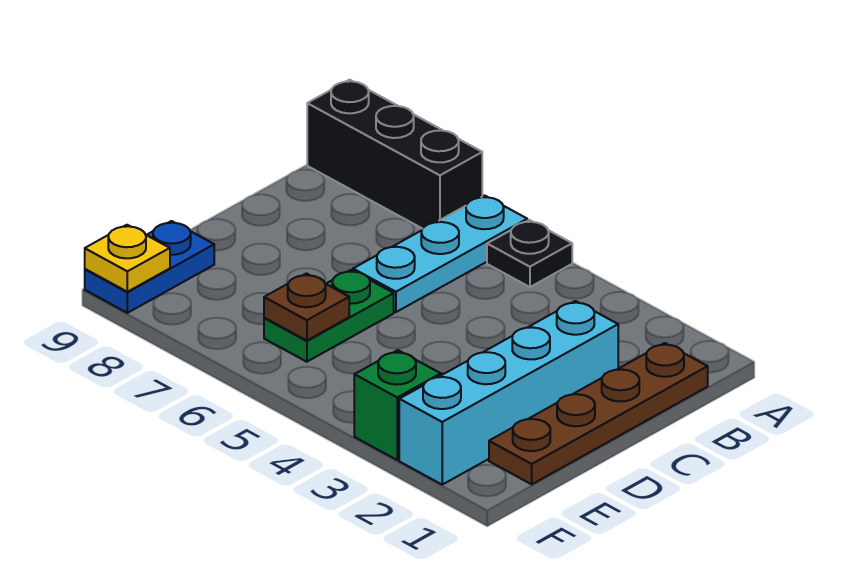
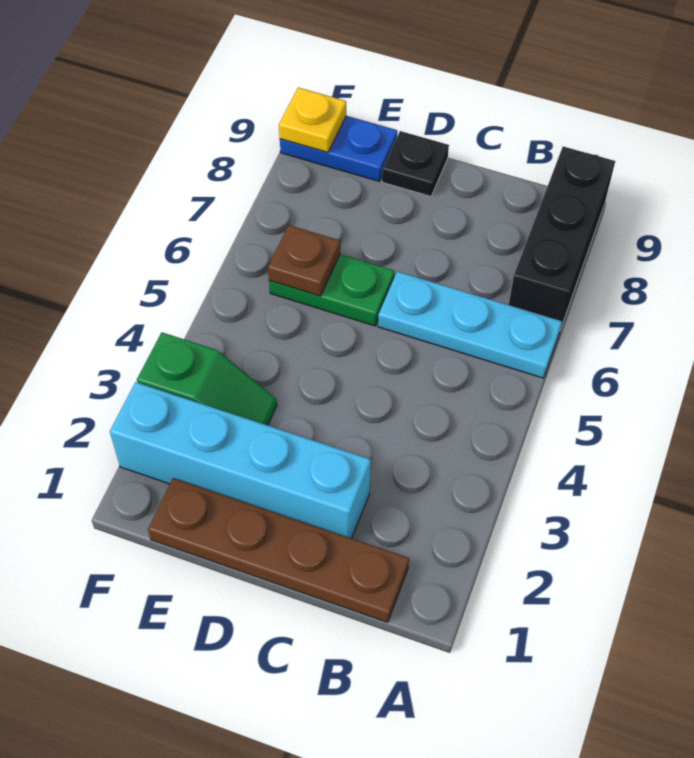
black plate A5 level 1 -> black plate D9 level 1

